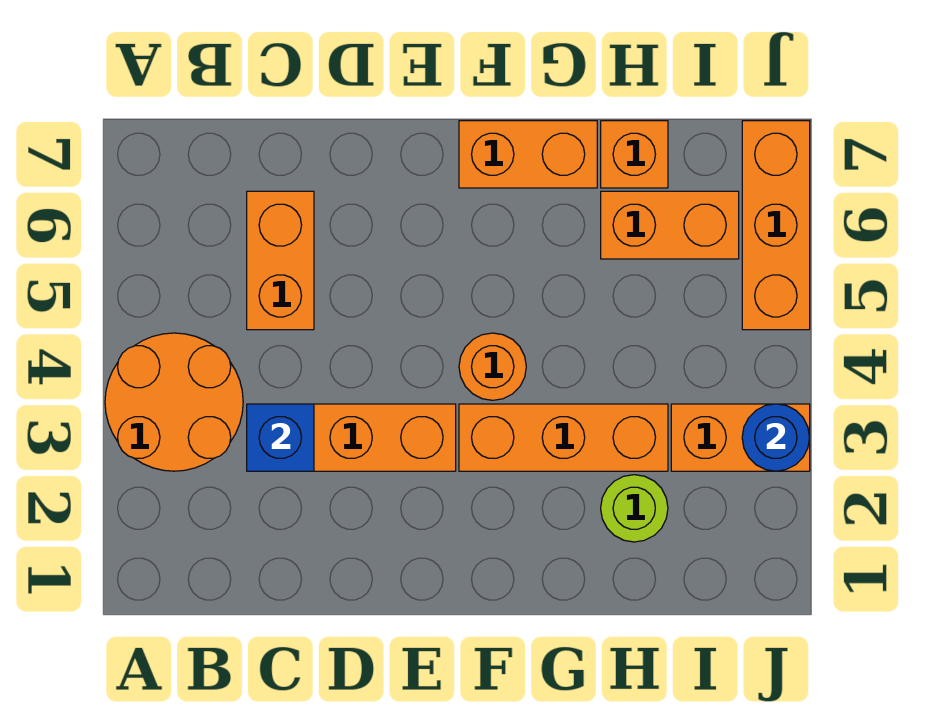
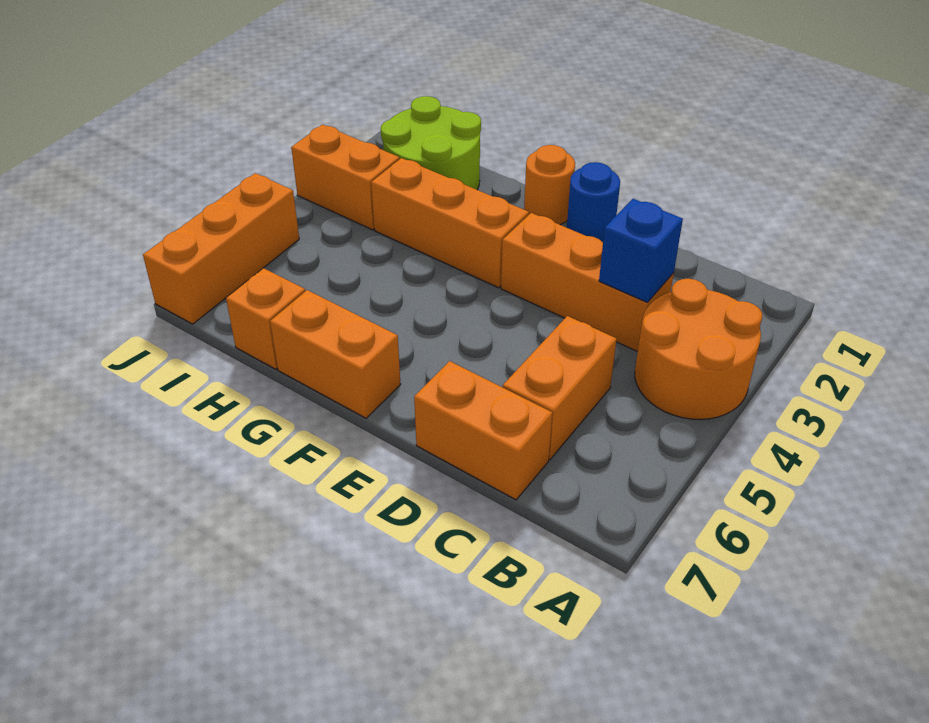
orange round brick F4 level 1 -> orange round brick F1 level 1
lime round brick H2 level 1 -> lime round brick H1:I2 level 1
orange brick H6:I6 level 1 -> orange brick C7:D7 level 1
blue round brick J3 level 2 -> blue round brick E1 level 1

